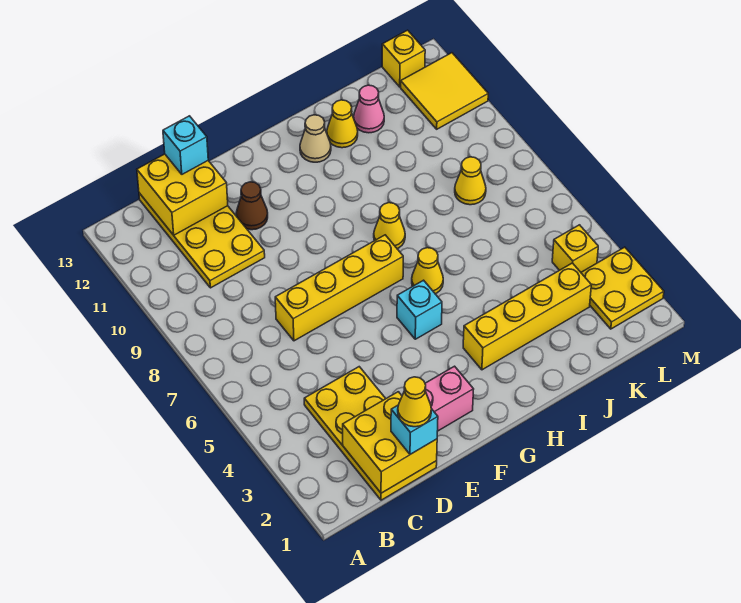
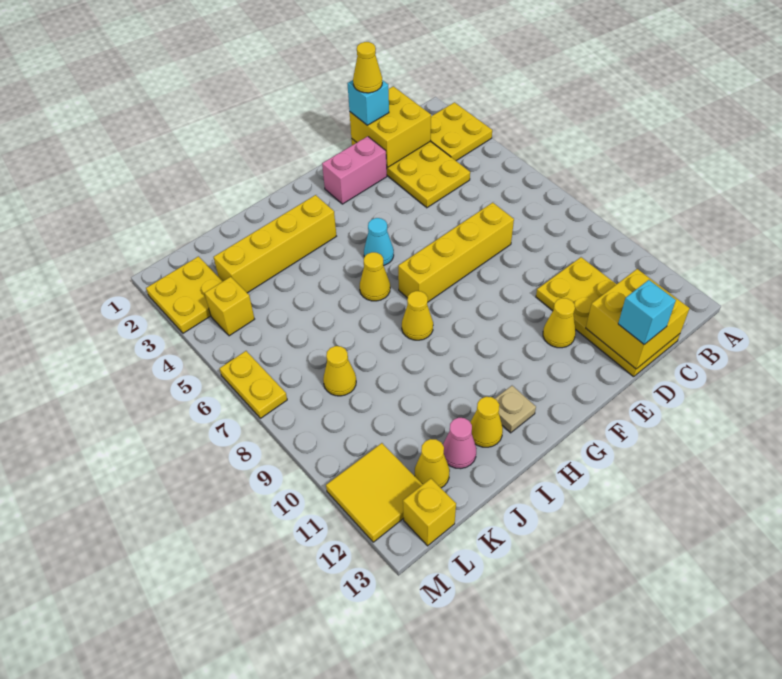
none -> yellow plate A2:B3 level 1
brown cone E11 level 1 -> yellow cone E11 level 1
cyan brick G5 level 1 -> cyan cone G5 level 1
tan cone H12 level 1 -> tan plate H12 level 1
none -> yellow cone K12 level 1
none -> yellow plate M6:M7 level 1

